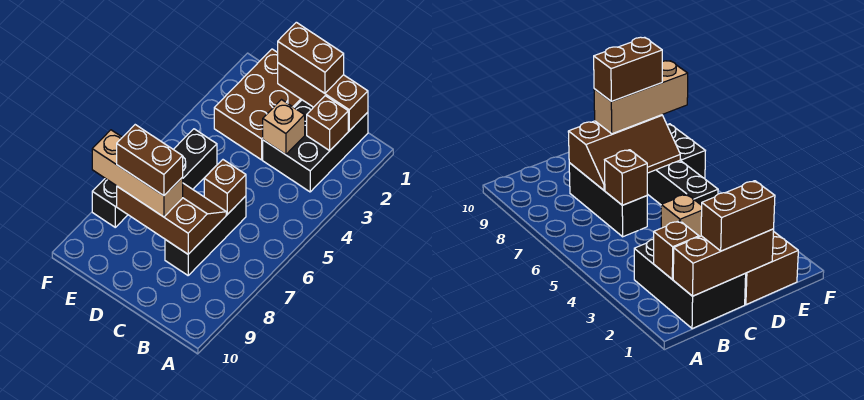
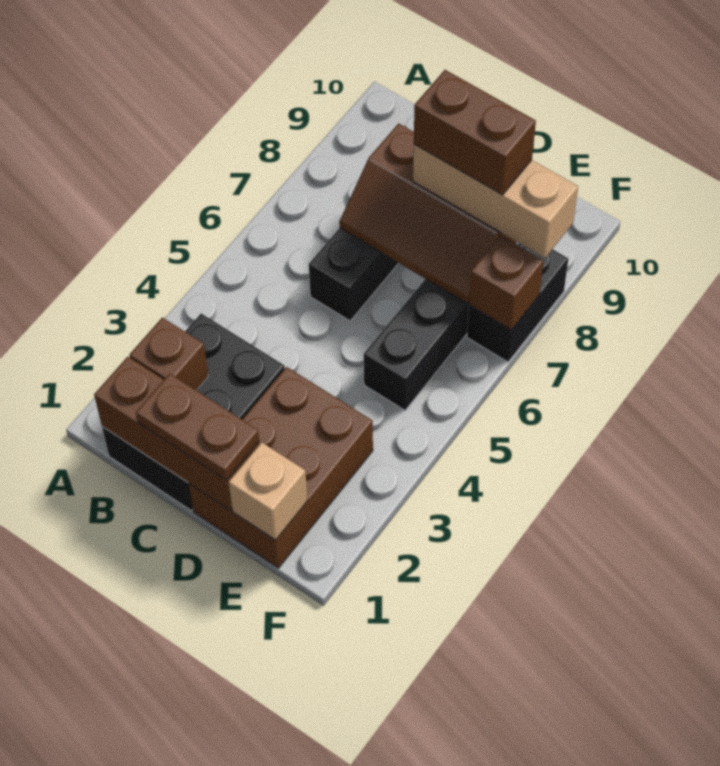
brown brick C1:D1 level 3 -> brown plate C1:D1 level 3
tan brick C3 level 2 -> tan brick E1 level 2
brown brick C6 level 2 -> brown brick F7 level 2

